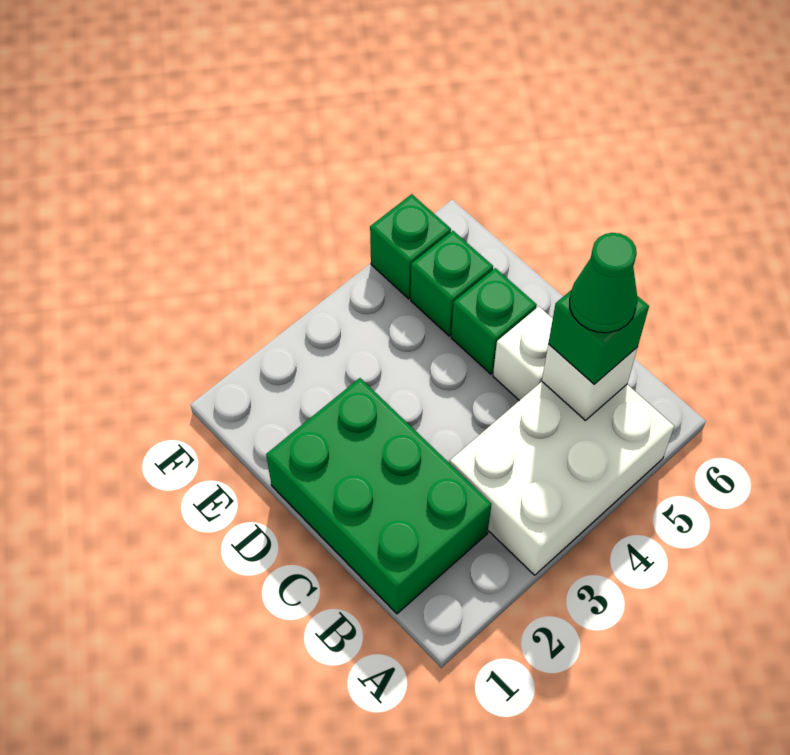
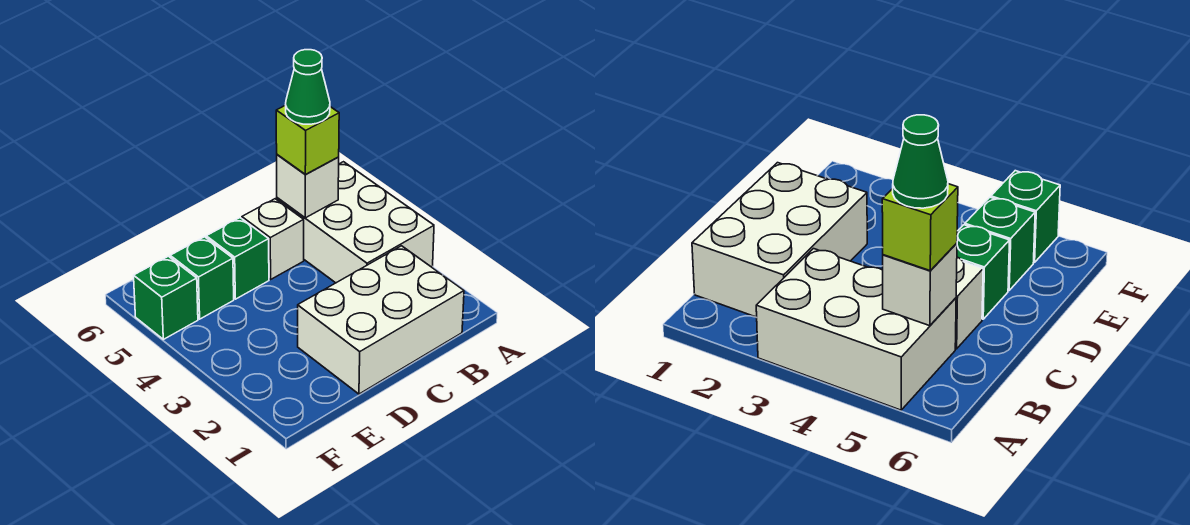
green brick B1:D2 level 1 -> white brick B1:D2 level 1
green brick B5 level 3 -> lime brick B5 level 3

